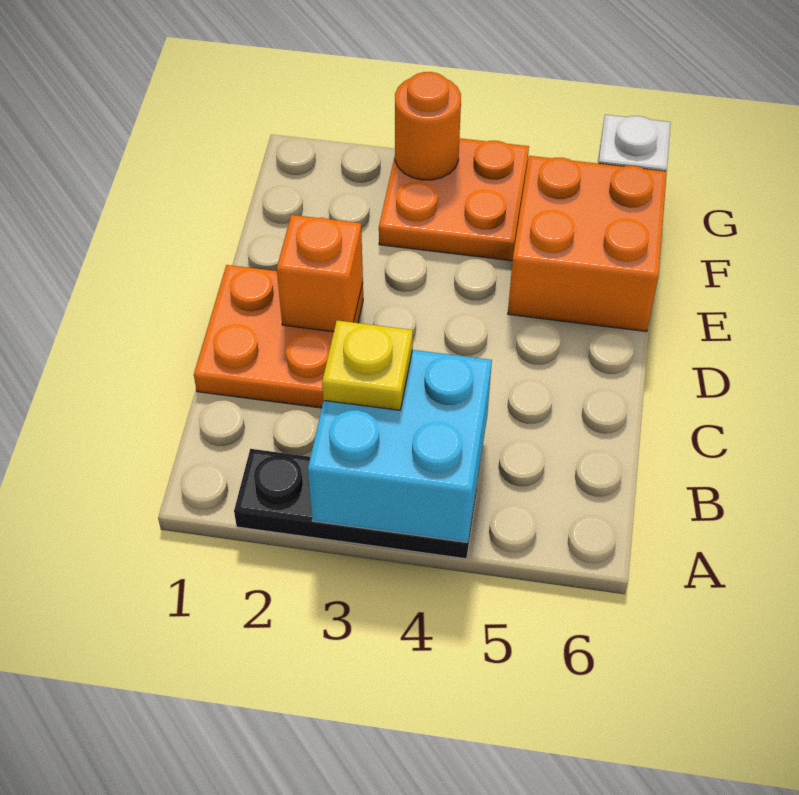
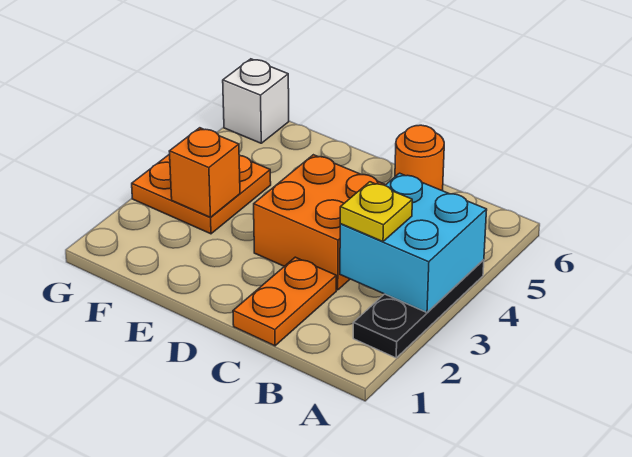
orange plate C1:D2 level 1 -> orange plate C1:C2 level 1
orange brick D2 level 2 -> orange brick F3 level 2
orange brick E5:F6 level 1 -> orange brick C3:D4 level 1
orange round brick G3 level 2 -> orange round brick C6 level 1

